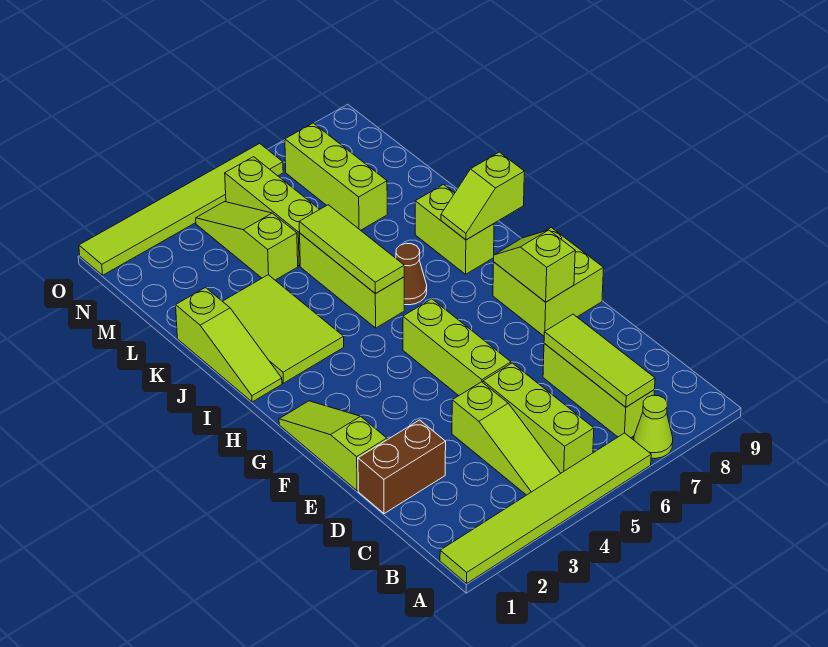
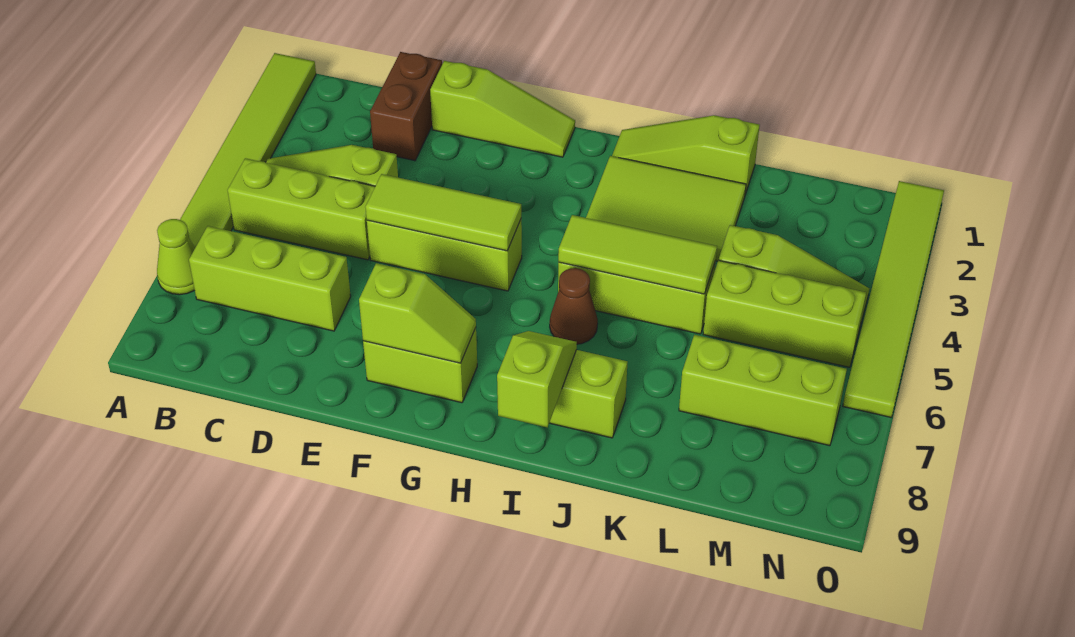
lime tile B7:D7 level 2 -> lime tile E5:G5 level 2
lime brick F8:G9 level 1 -> lime brick F8:G8 level 1

